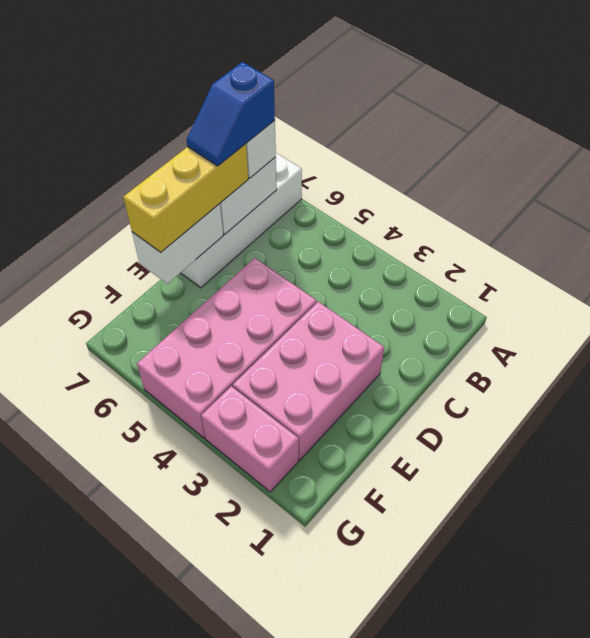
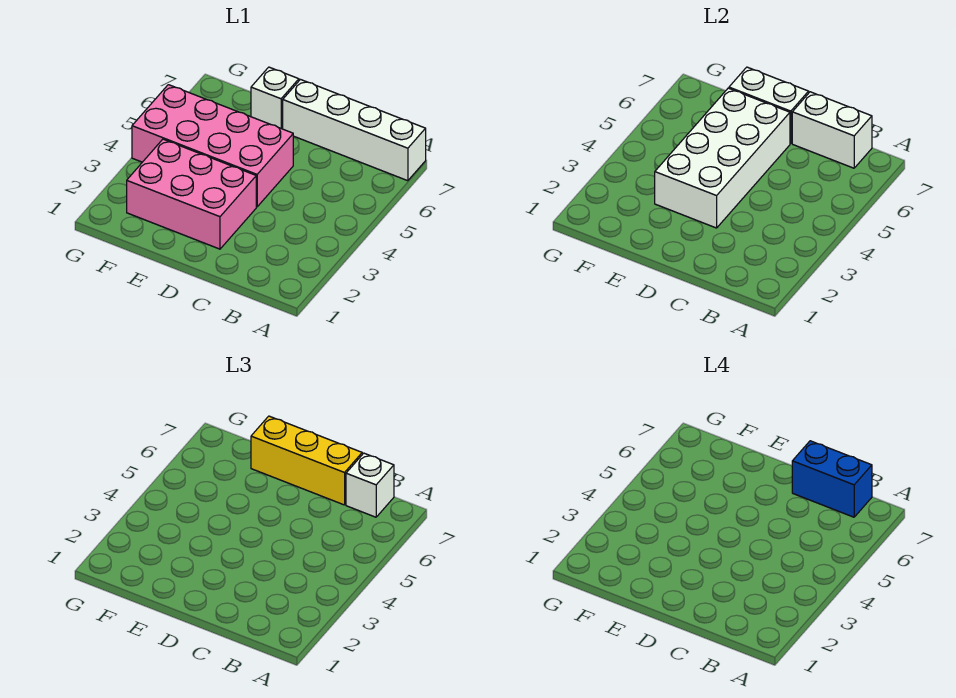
blue slope B7:C7 level 4 top B -> blue brick B7:C7 level 4
none -> white brick D3:E6 level 2
none -> white brick E7 level 1
pink brick G2:G3 level 1 -> none

